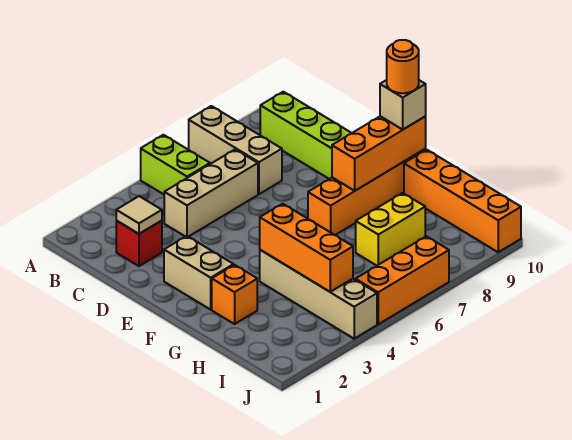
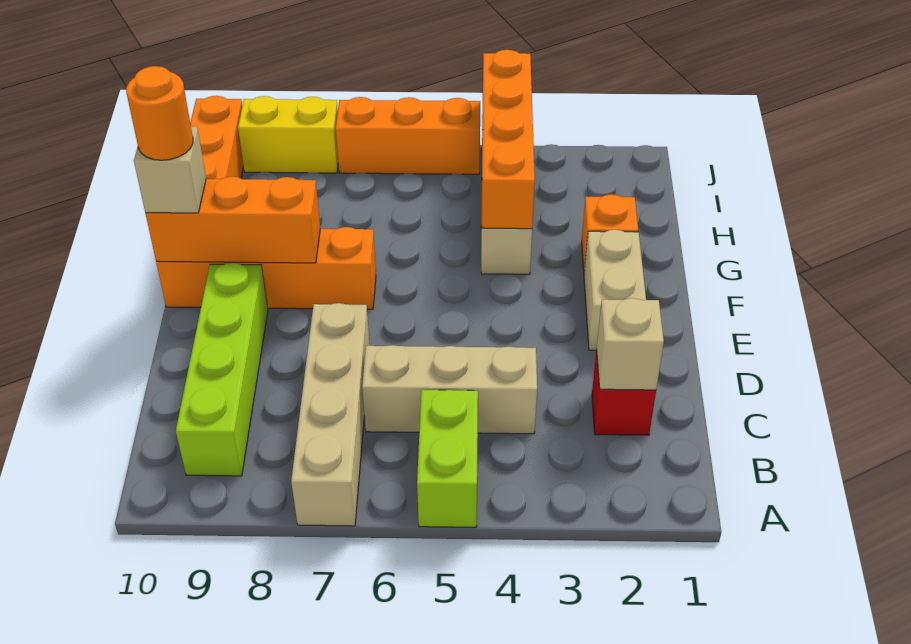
tan brick A7:C7 level 1 -> tan brick A7:D7 level 1
tan tile C2 level 2 -> tan brick C2 level 2
orange brick G4:I4 level 2 -> orange brick G4:J4 level 2
yellow brick H7:H8 level 1 -> yellow brick J8:J9 level 1

